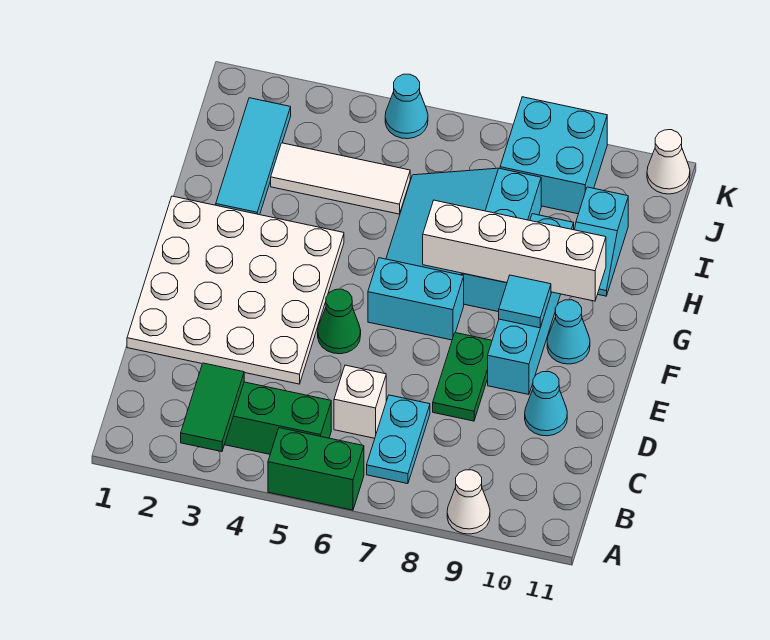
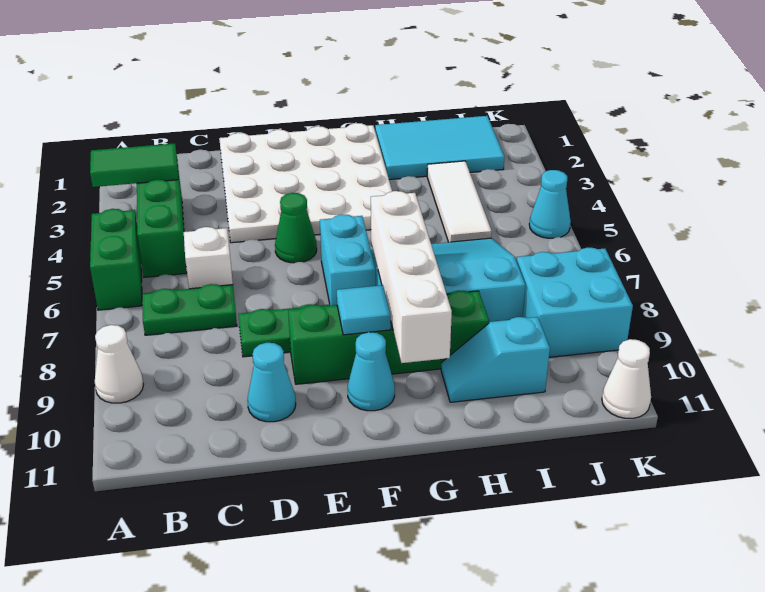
cyan plate B7:C7 level 1 -> green plate B7:C7 level 1
cyan brick E9:H9 level 1 -> green brick E9:H9 level 1
cyan tile H2:J2 level 1 -> cyan tile H1:J2 level 1

